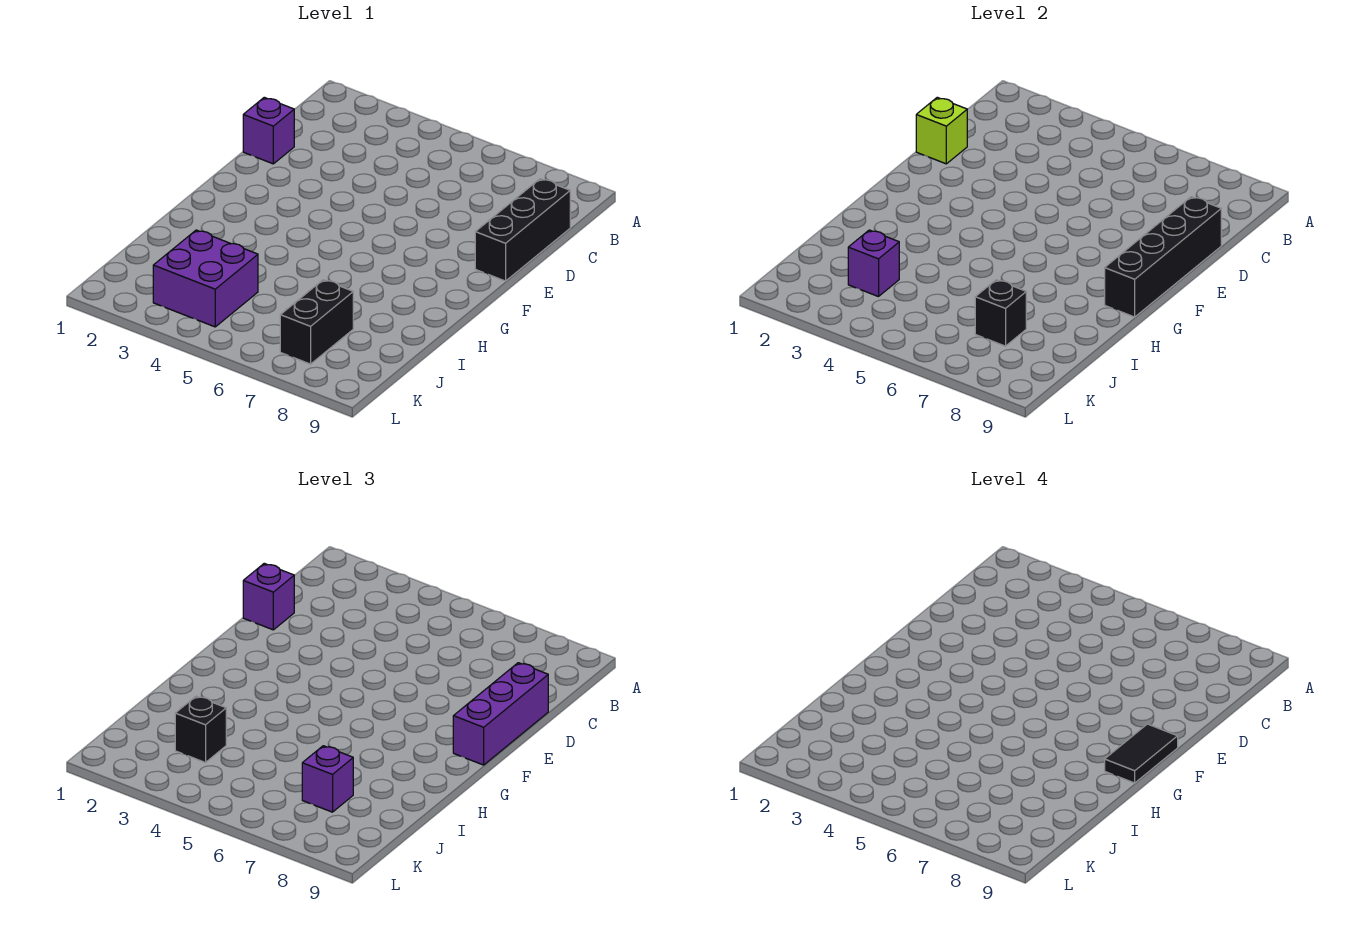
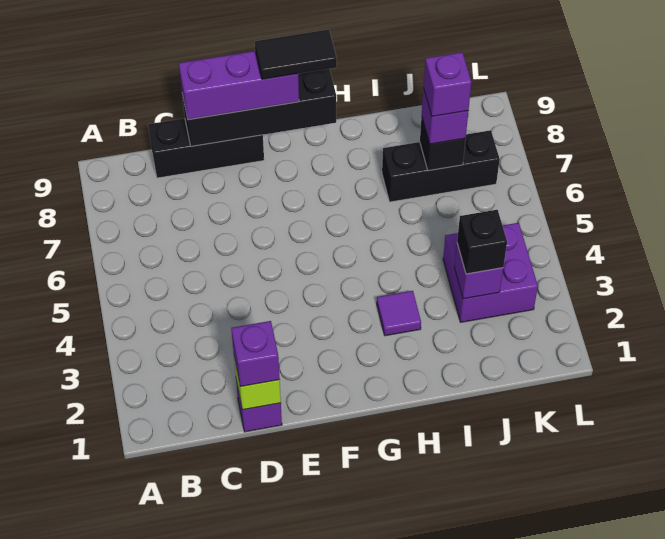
none -> purple tile H3 level 1
black brick J7:K7 level 1 -> black brick I7:K7 level 1
none -> purple brick J7 level 4

